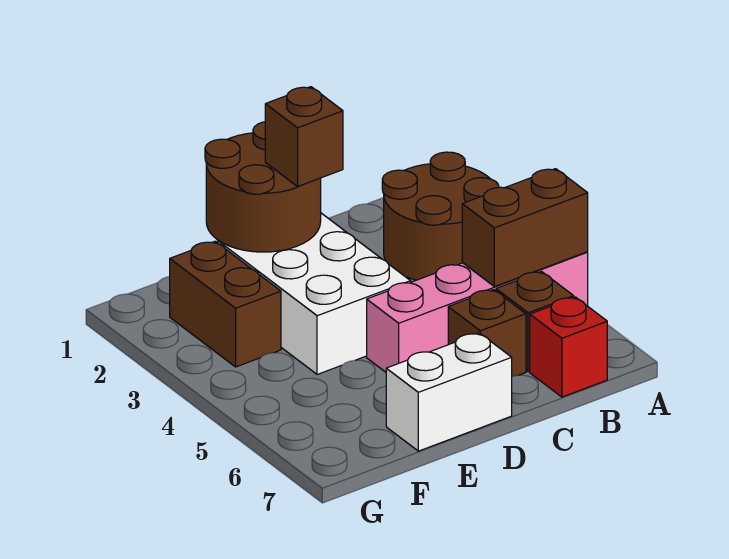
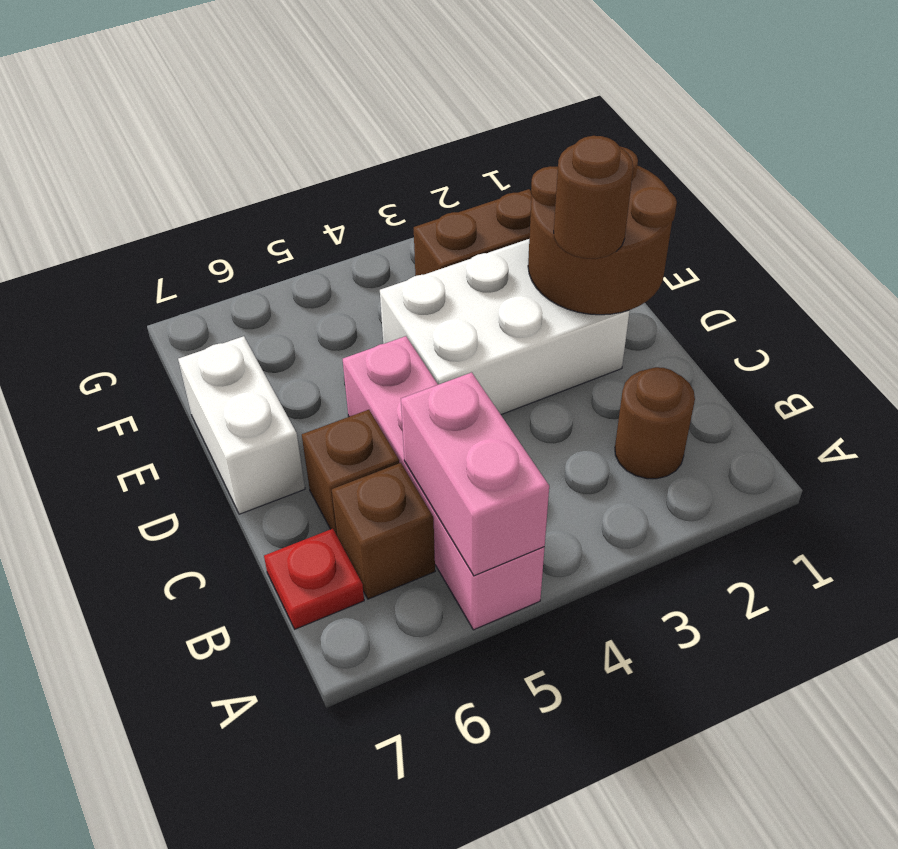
brown round brick A2:B3 level 1 -> brown round brick B2 level 1
brown brick A5:B5 level 2 -> pink brick A5:B5 level 2
red brick B7 level 1 -> red plate B7 level 1
brown brick D2 level 3 -> brown round brick D2 level 3

